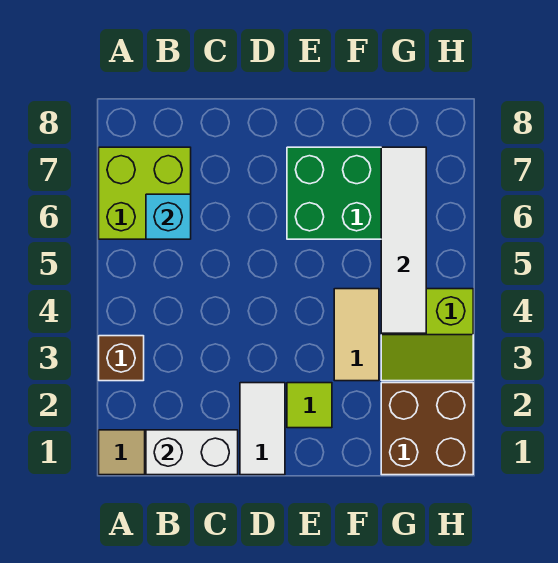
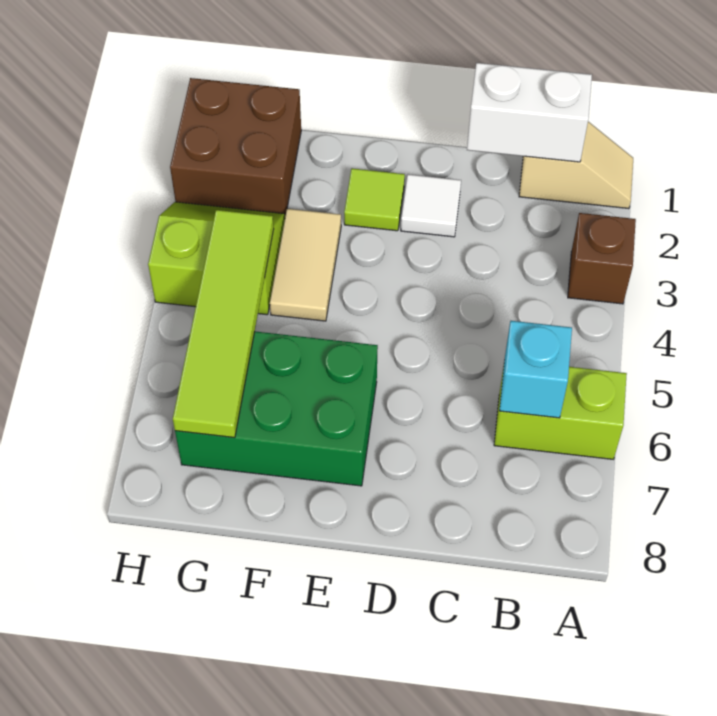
lime brick A6:B7 level 1 -> lime brick A6:B6 level 1
white tile D1:D2 level 1 -> white tile D2 level 1
white tile G4:G7 level 2 -> lime tile G4:G7 level 2

